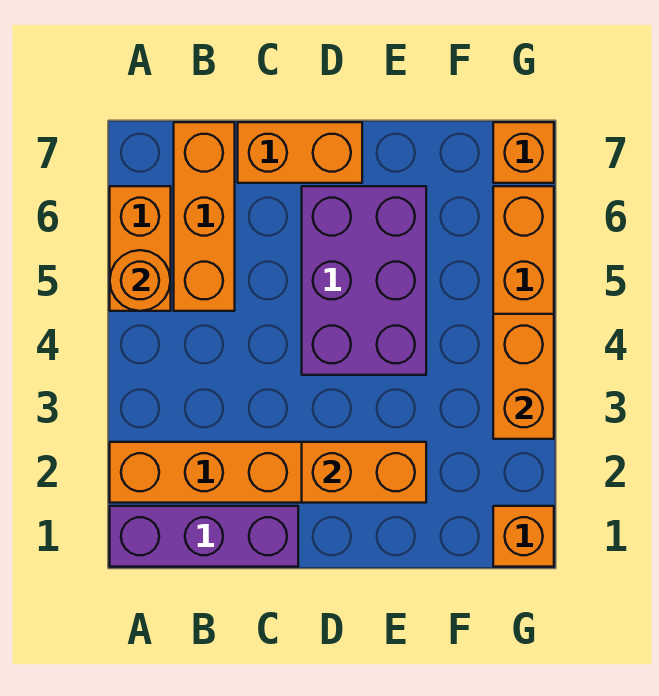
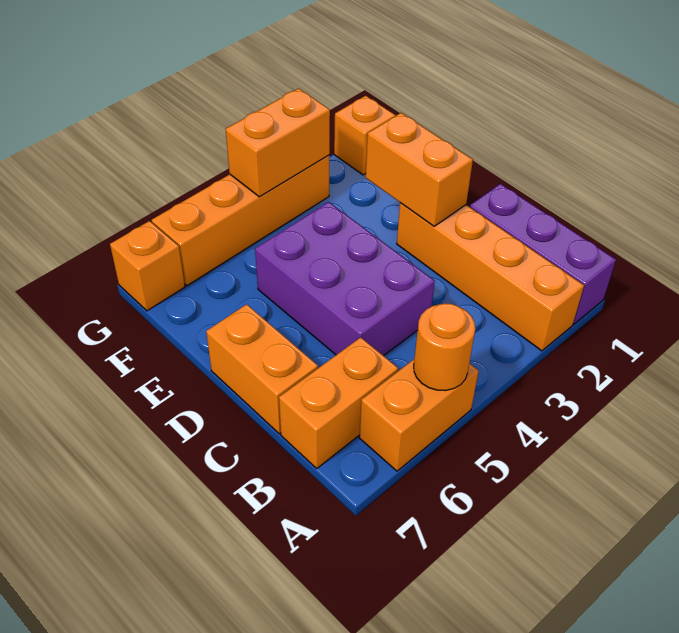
orange brick B5:B7 level 1 -> orange brick B6:B7 level 1
purple brick D4:E6 level 1 -> purple brick C4:E5 level 1

